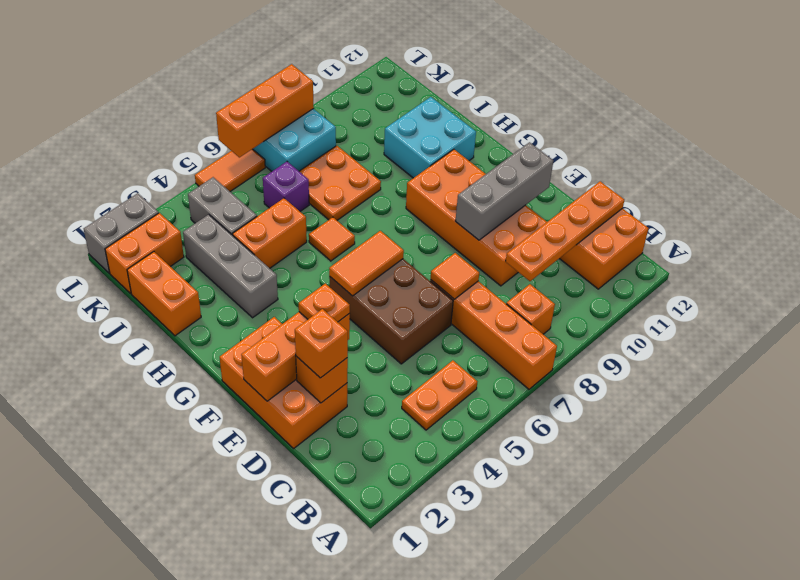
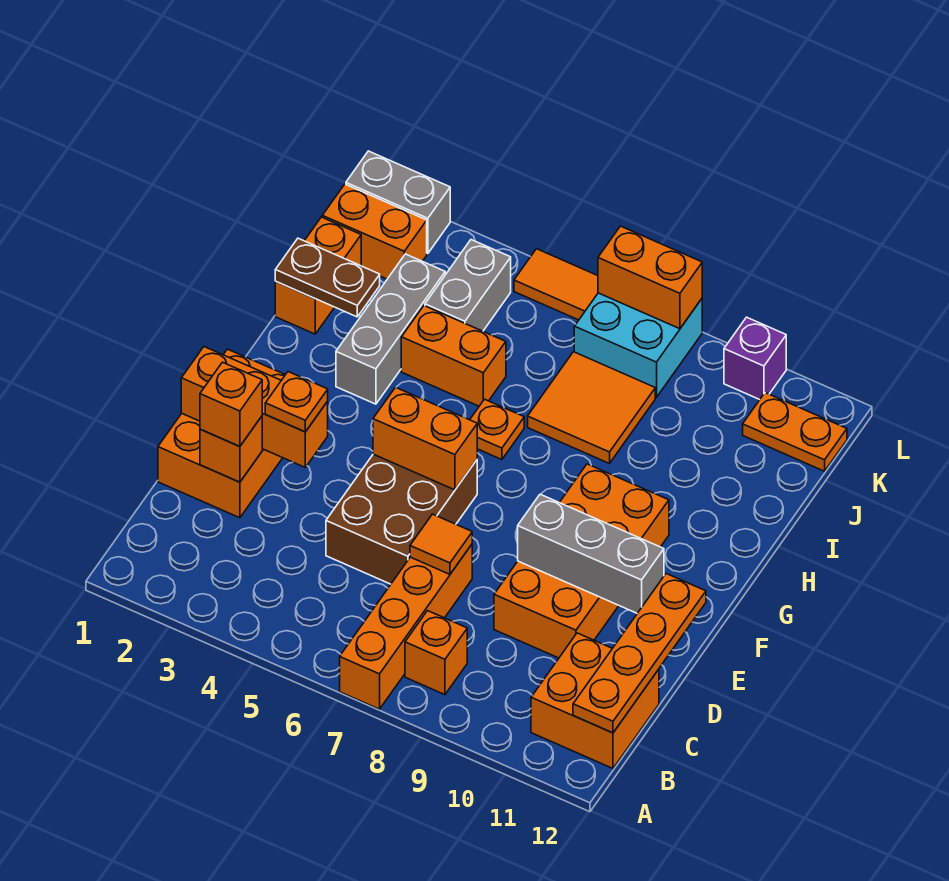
orange plate B4:B5 level 1 -> orange plate K11:K12 level 1
orange plate C9:C12 level 2 -> orange plate B12:E12 level 2
orange tile F5:F6 level 2 -> orange brick F5:F6 level 2
orange tile H6 level 1 -> orange plate H6 level 1
cyan brick H10:I11 level 1 -> none
none -> brown plate I1:I2 level 2
orange plate I7:J8 level 1 -> orange tile I7:J8 level 1
purple brick J6 level 1 -> purple brick L10 level 1
orange brick L6:L8 level 2 -> orange brick L7:L8 level 2

